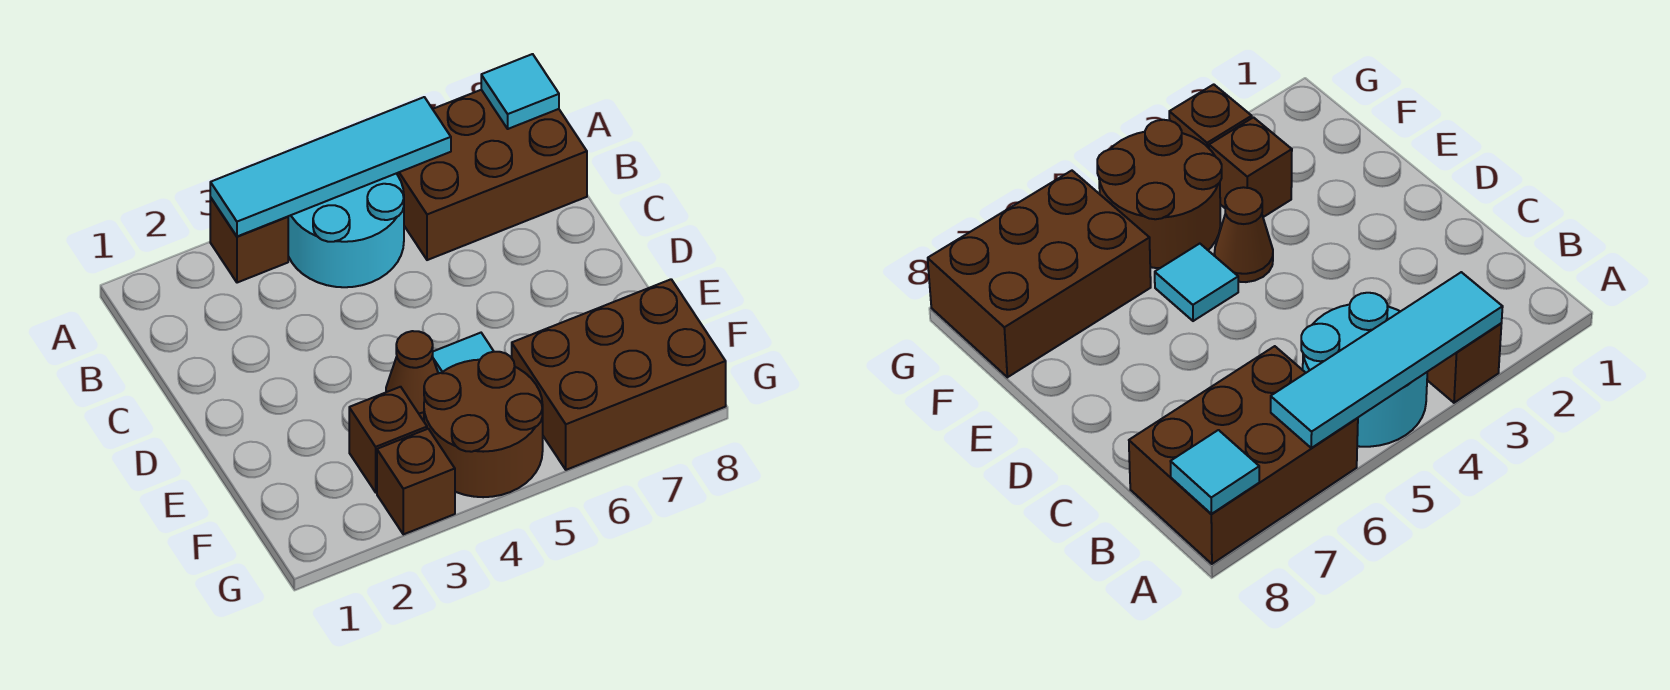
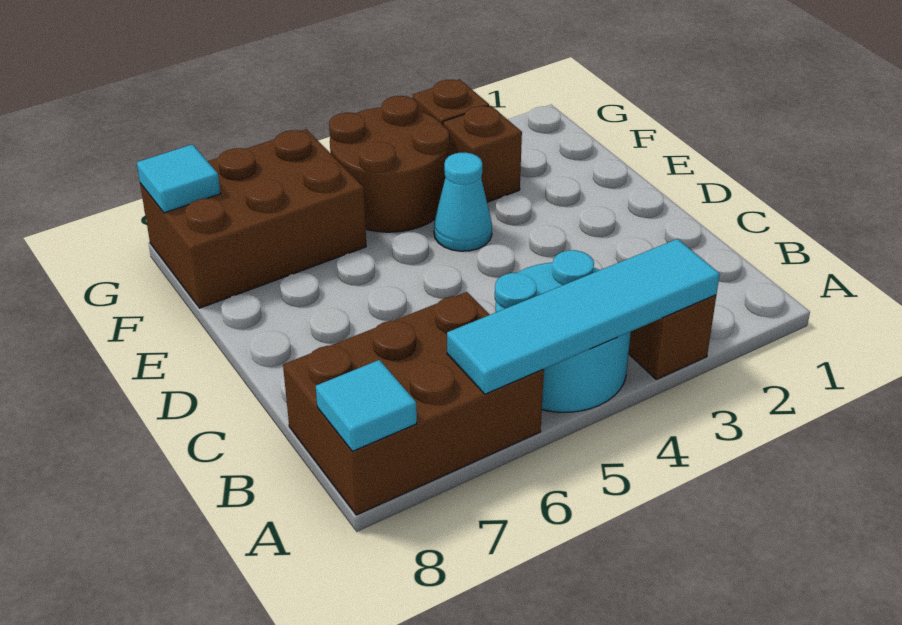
brown cone E4 level 1 -> cyan cone E4 level 1
cyan tile E5 level 1 -> cyan tile G8 level 2

